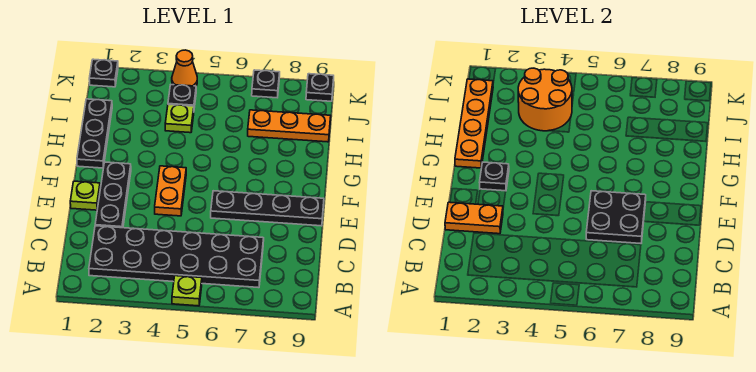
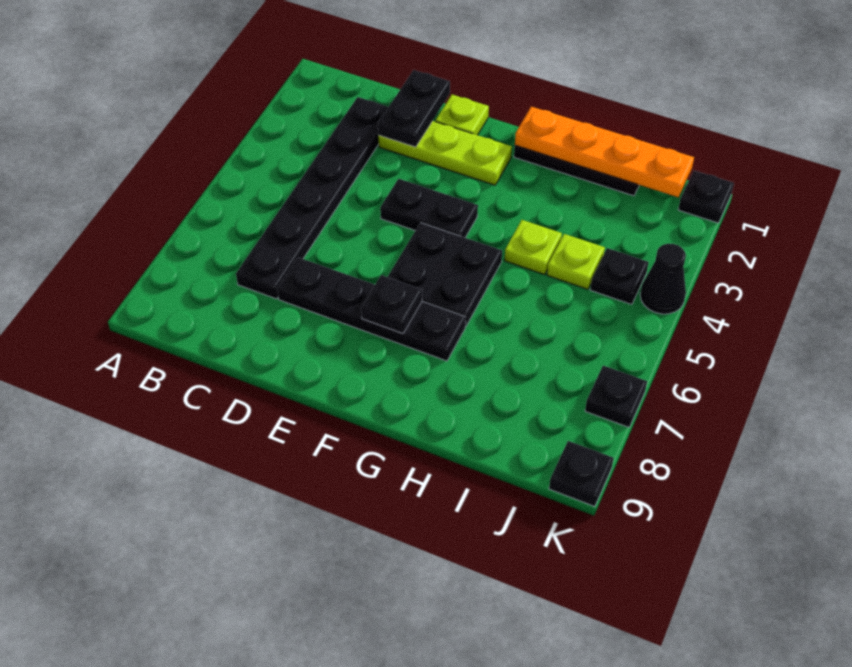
lime plate A5 level 1 -> lime plate H4 level 1
black plate B2:C7 level 1 -> black plate C2:C7 level 1
orange plate D1:D2 level 2 -> black plate D1:D2 level 2
black plate D2:F2 level 1 -> lime plate D2:F2 level 1
black plate D6:E7 level 2 -> black plate F5:G6 level 1
orange plate E4:F4 level 1 -> black plate E4:F4 level 1
black plate E6:E9 level 1 -> black plate D7:G7 level 1
black plate F2 level 2 -> black plate F7 level 2
orange round brick I3:J4 level 2 -> none
orange plate I7:I9 level 1 -> none
orange cone K4 level 1 -> black cone K4 level 1

